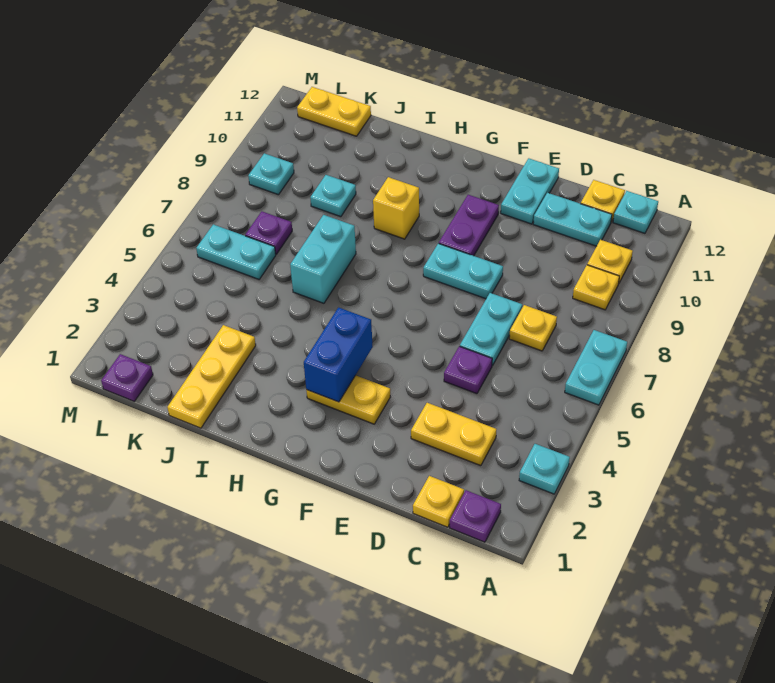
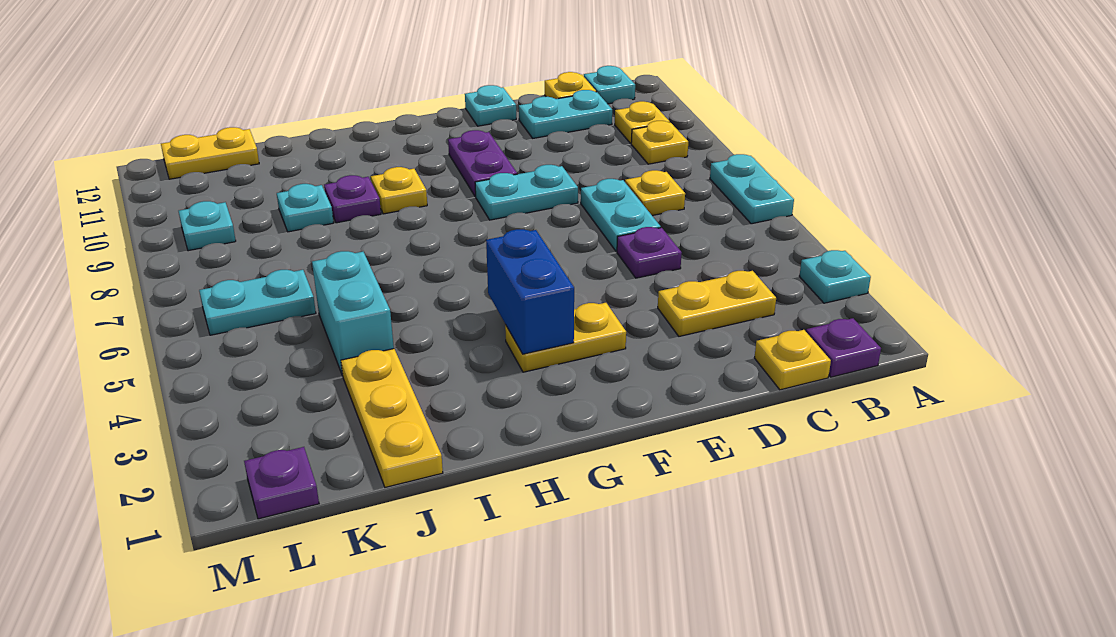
cyan plate E11:E12 level 1 -> cyan plate E12 level 1
yellow brick H9 level 1 -> yellow plate H9 level 1
cyan brick I6:I7 level 1 -> cyan brick J4:J5 level 1
purple plate K7 level 1 -> purple plate I9 level 1

